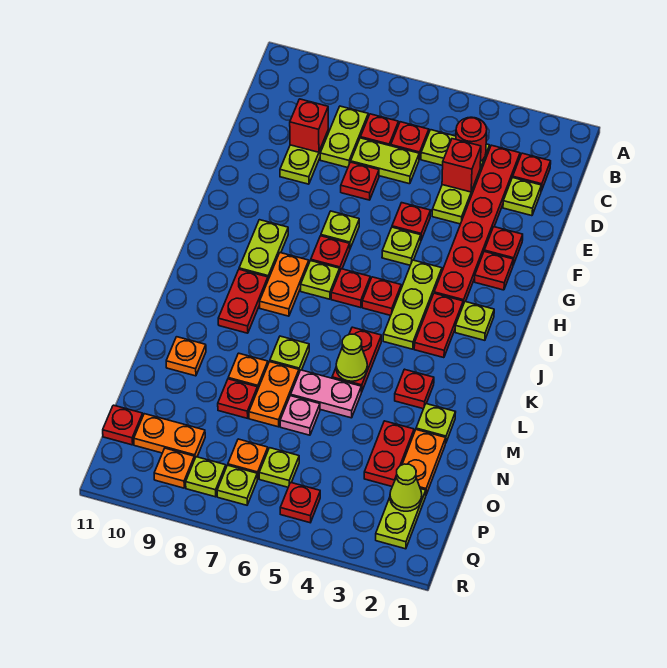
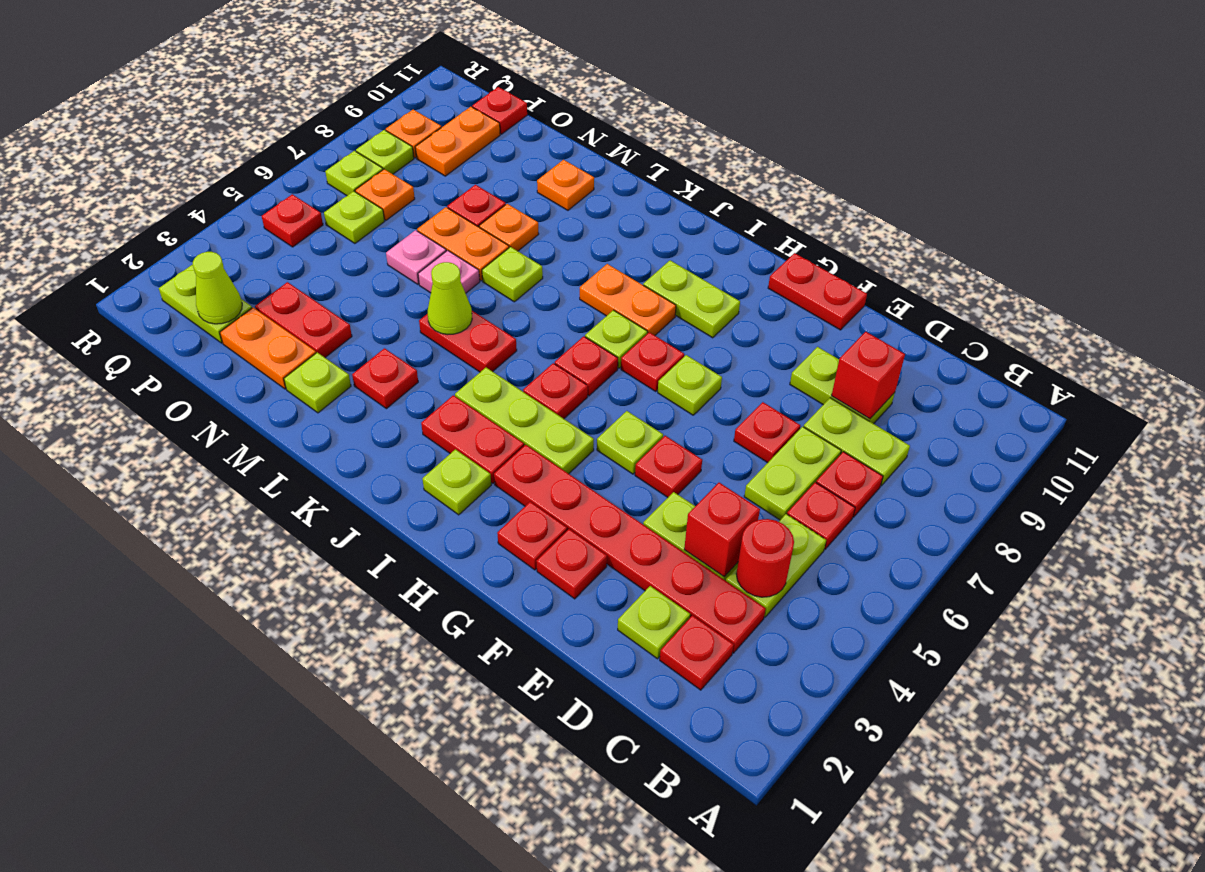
red plate J9:K9 level 1 -> red plate F11:G11 level 1
pink plate M5:M6 level 1 -> pink plate M6 level 1

